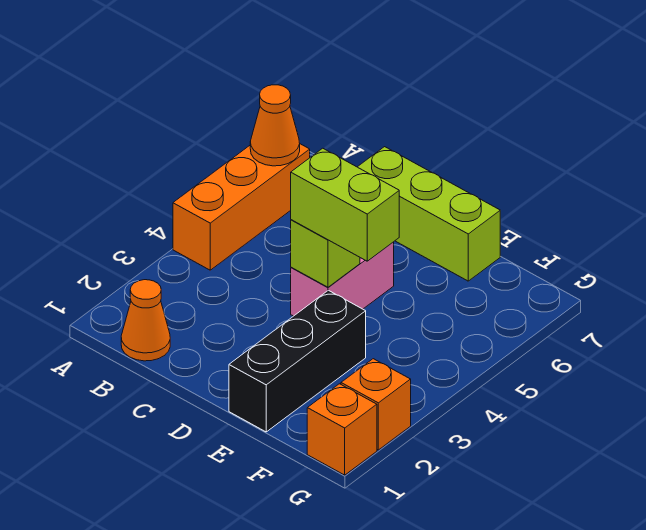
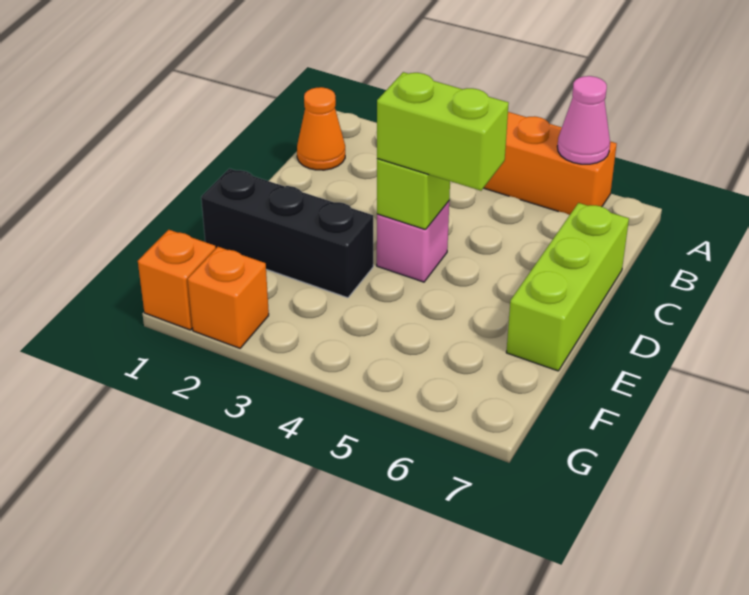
orange cone A6 level 2 -> pink cone A6 level 2
pink brick D4:D5 level 1 -> pink brick D4 level 1
lime brick D4:E4 level 3 -> lime brick D4:D5 level 3

